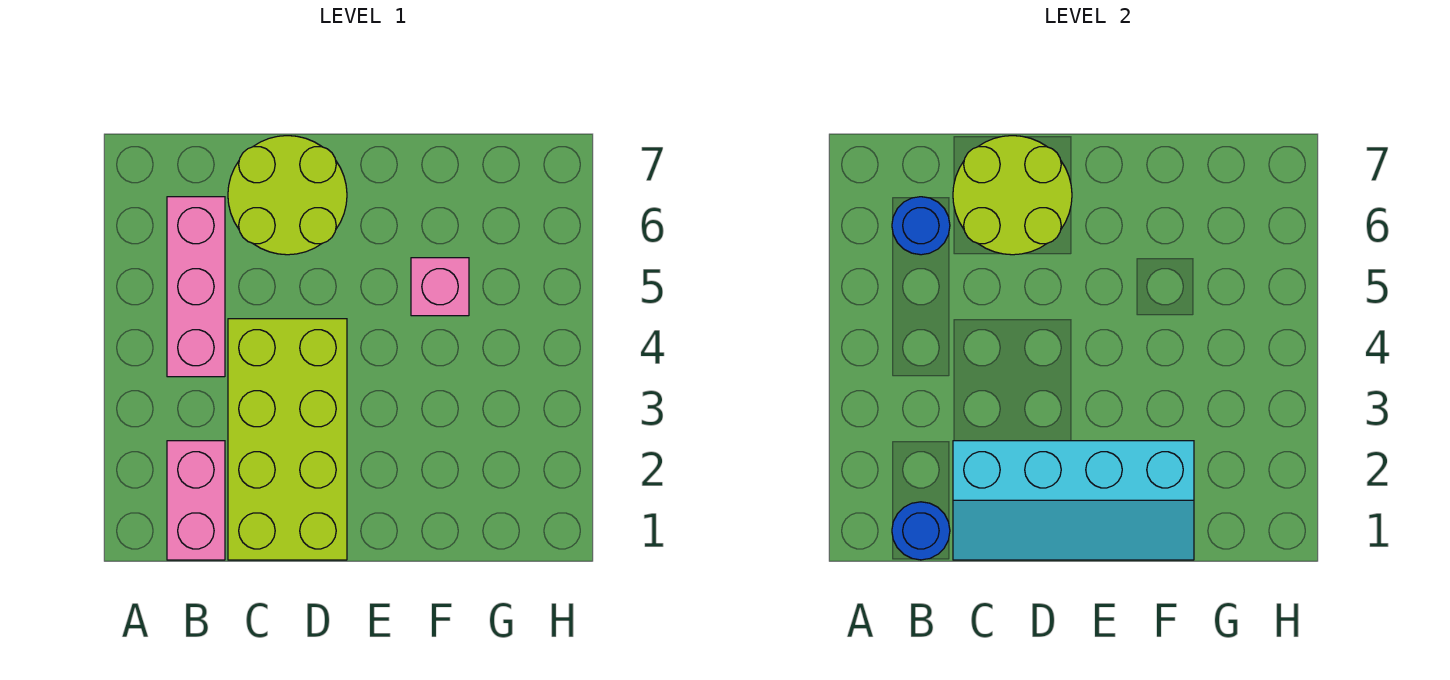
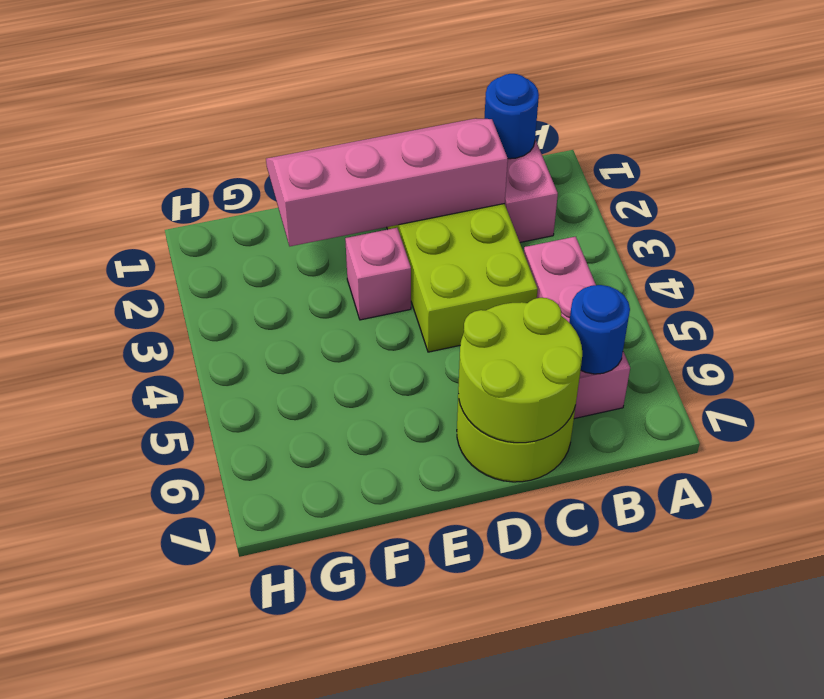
cyan slope C1:F2 level 2 top 2 -> pink slope C1:F2 level 2 top 2
pink brick F5 level 1 -> pink brick E3 level 1

